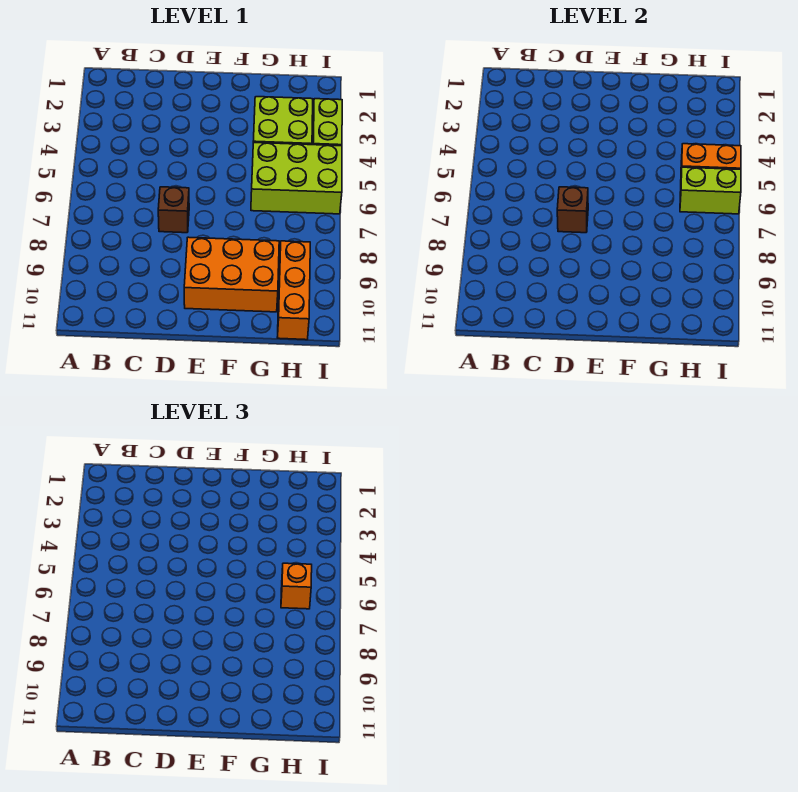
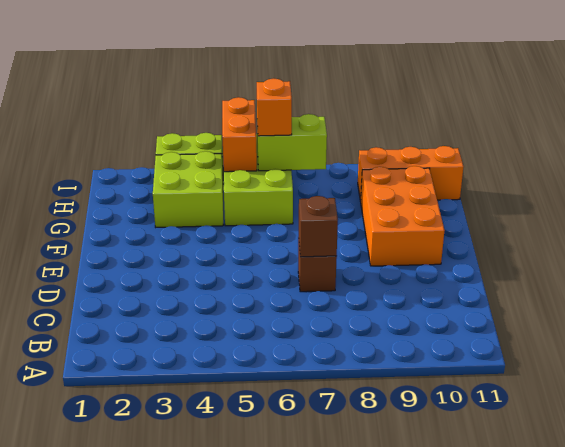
lime brick H6:I6 level 2 -> lime brick H6:H7 level 2

